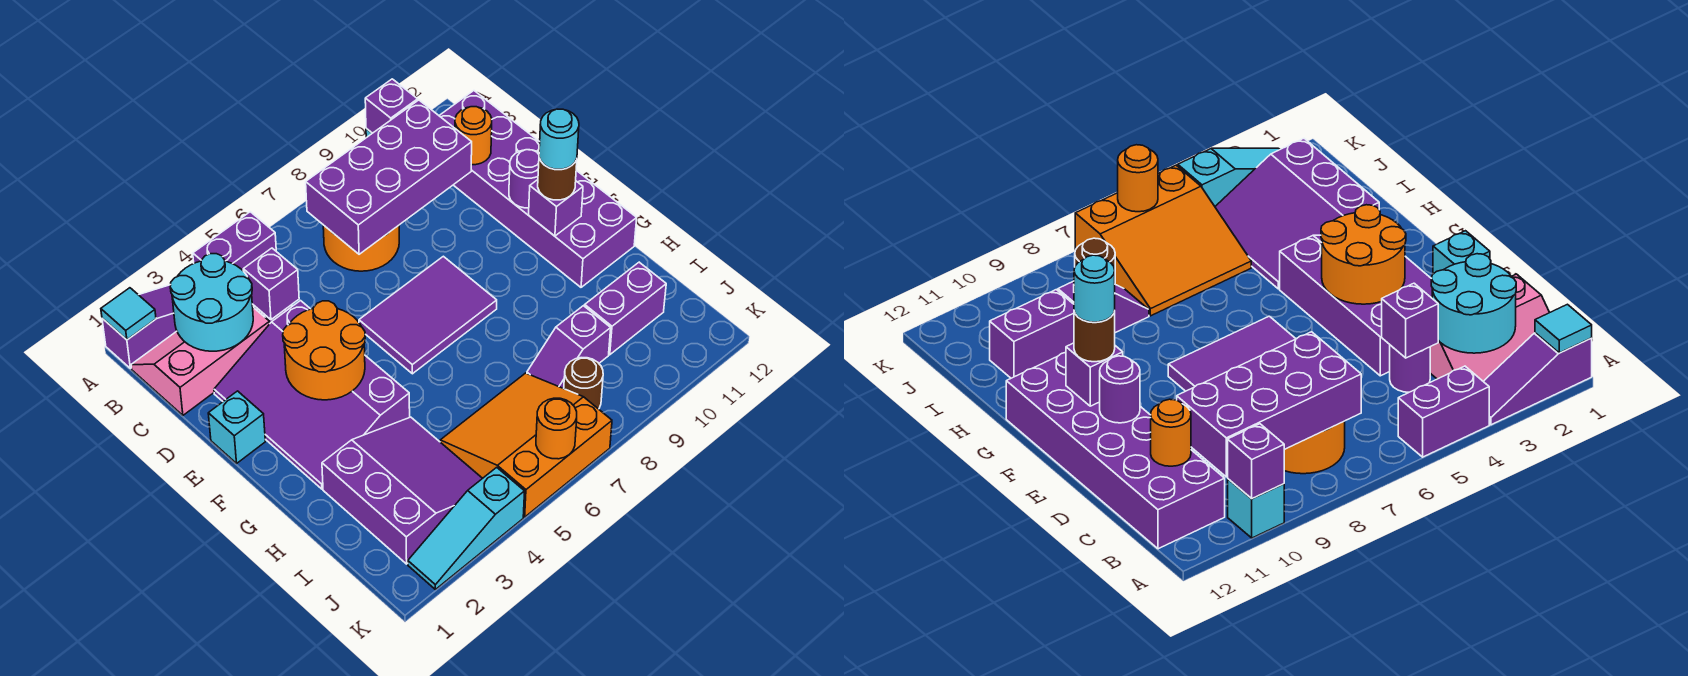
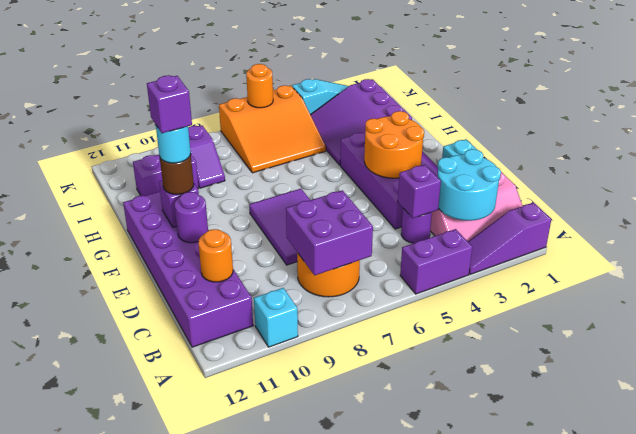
cyan tile A1 level 2 -> none
purple brick A10 level 2 -> purple brick F11 level 5
purple brick B7:C10 level 2 -> purple brick B7:C8 level 2
purple tile E6:F8 level 1 -> purple tile D7:F8 level 1
purple slope I8:I9 level 1 top 9 -> purple slope I9:J9 level 1 top J
brown round brick J8 level 1 -> none

